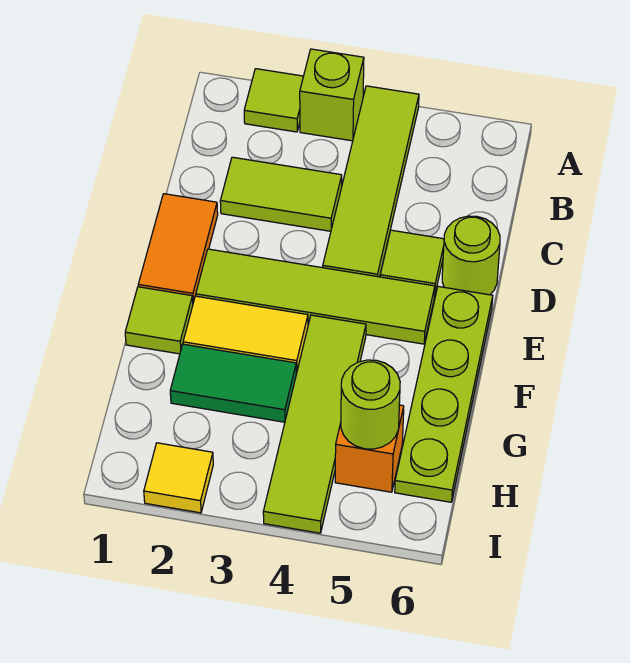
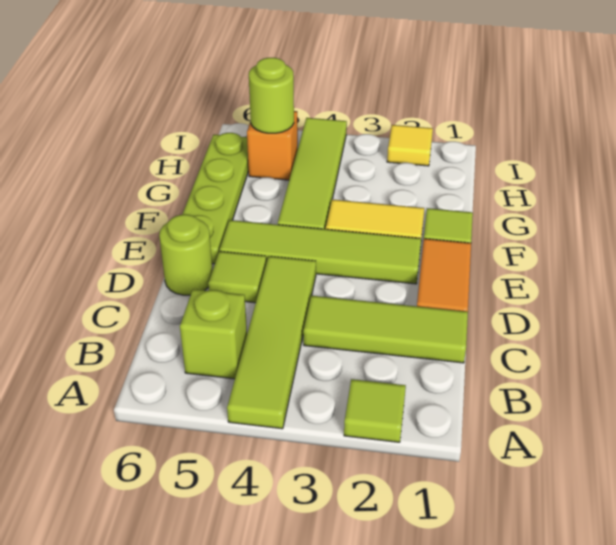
lime brick A3 level 1 -> lime brick B5 level 1
lime tile C2:C3 level 1 -> lime tile C1:C3 level 1
green tile G2:G3 level 1 -> none

